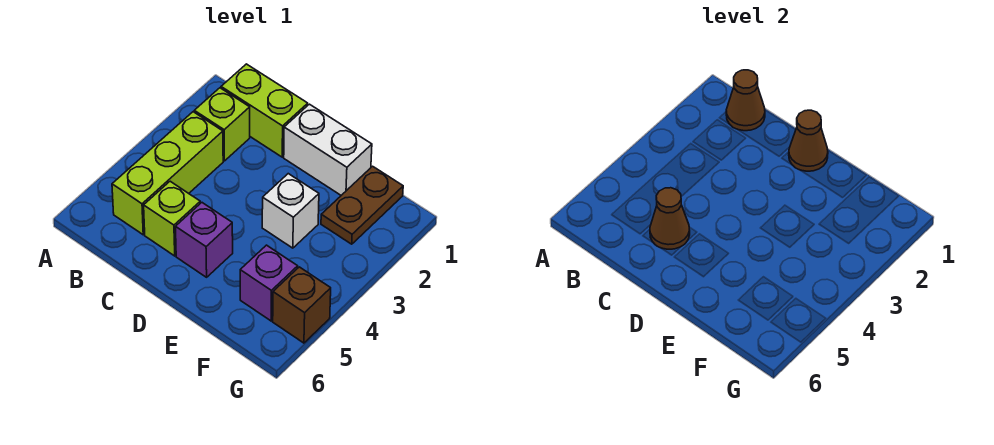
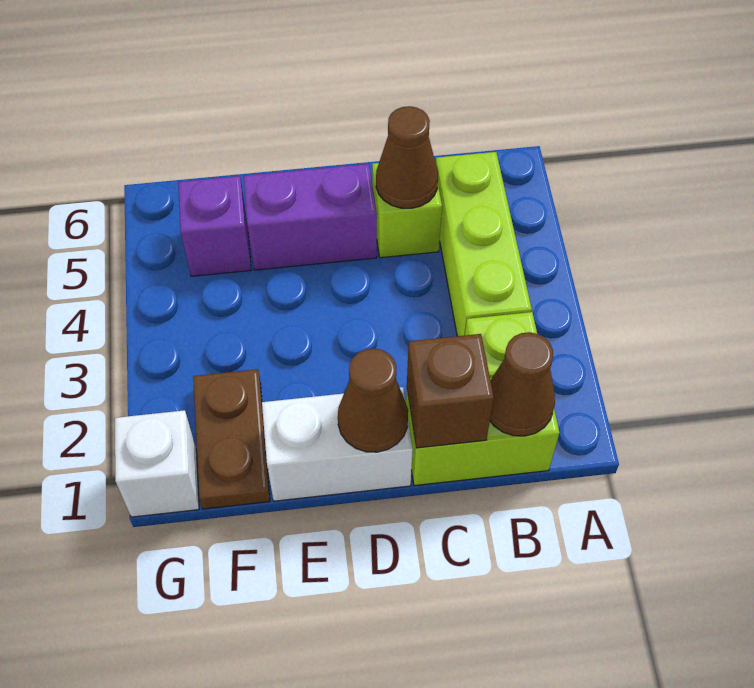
purple brick D5 level 1 -> purple brick D5:E5 level 1
white brick E3 level 1 -> white brick G1 level 1
brown brick G5 level 1 -> brown brick C1 level 2

